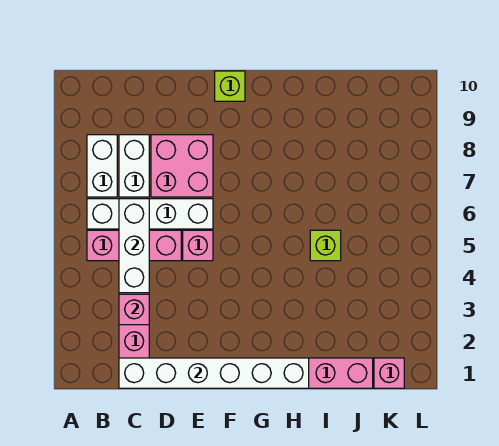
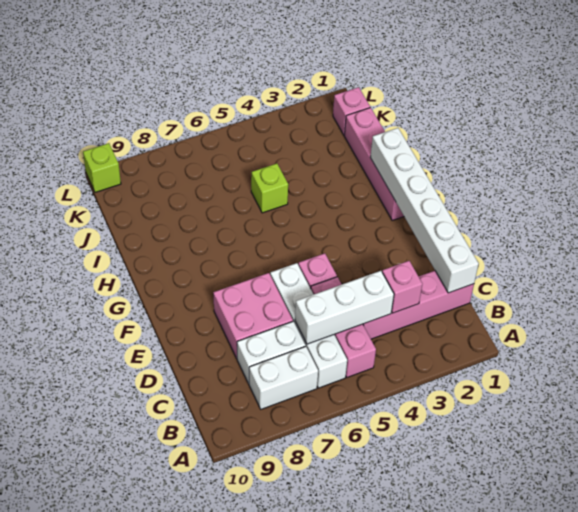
lime brick F10 level 1 -> lime brick L10 level 1

